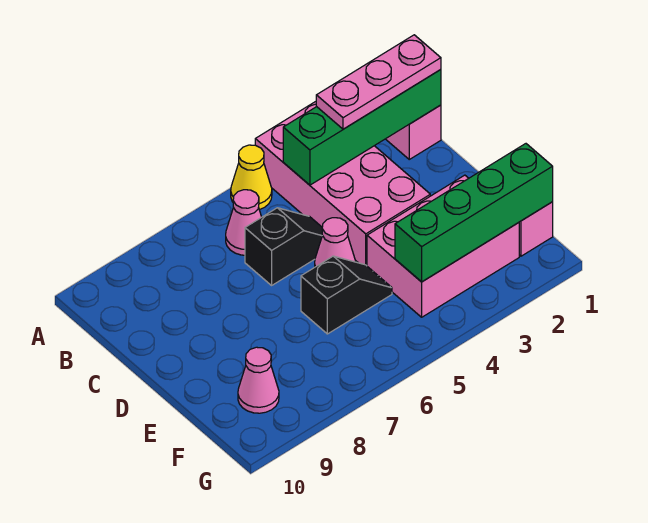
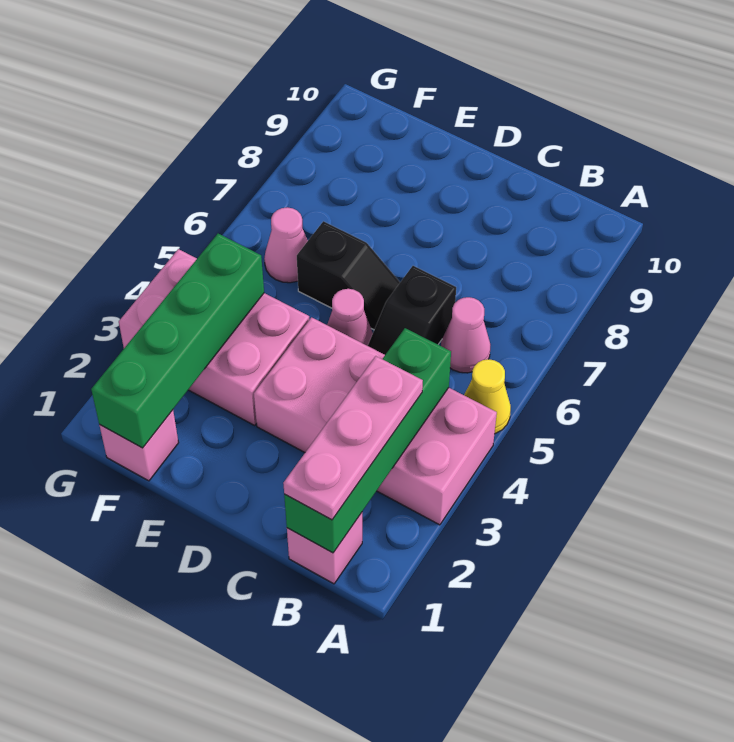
pink brick E2:F4 level 1 -> pink brick E3:G4 level 1
black slope E5:E6 level 1 top 6 -> black slope D6:E6 level 1 top E
pink cone F9 level 1 -> pink cone F6 level 1

